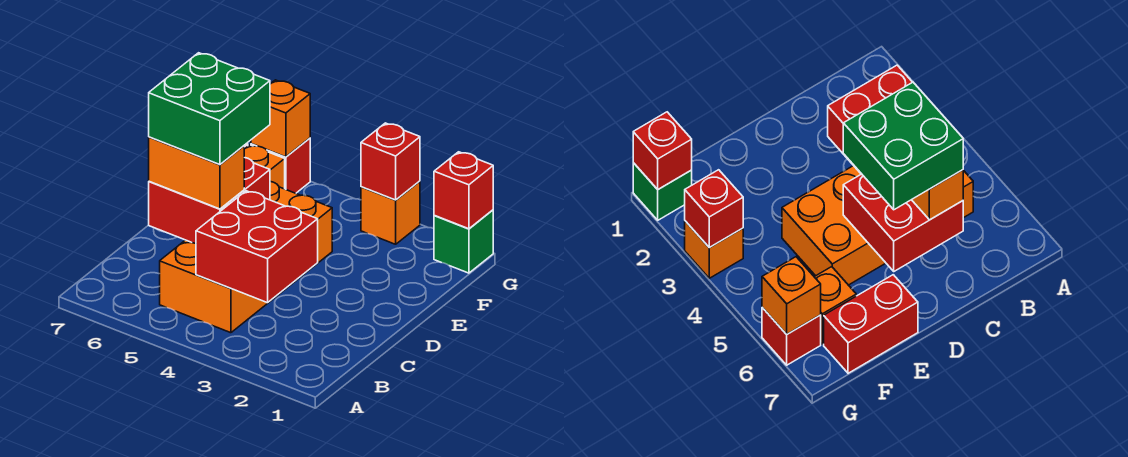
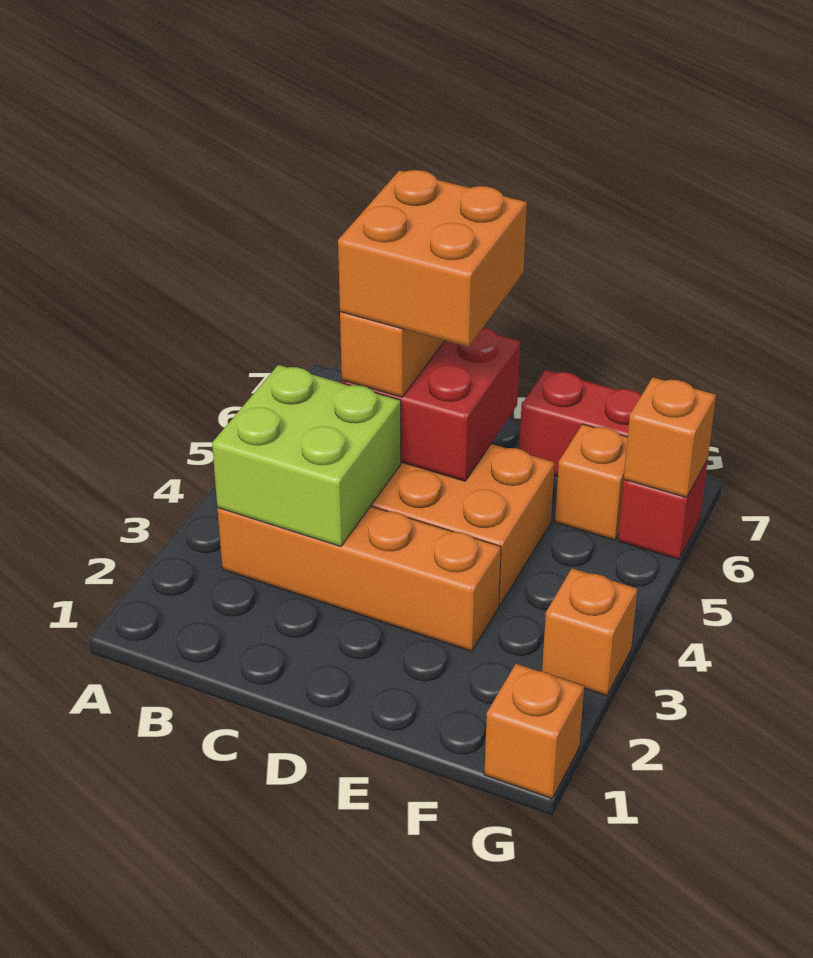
none -> orange brick B3:E3 level 1
red brick B3:C4 level 2 -> lime brick B3:C4 level 2
green brick C5:D6 level 4 -> orange brick C5:D6 level 4
green brick G1 level 1 -> orange brick G1 level 1
red brick G1 level 2 -> none
red brick G3 level 2 -> none

